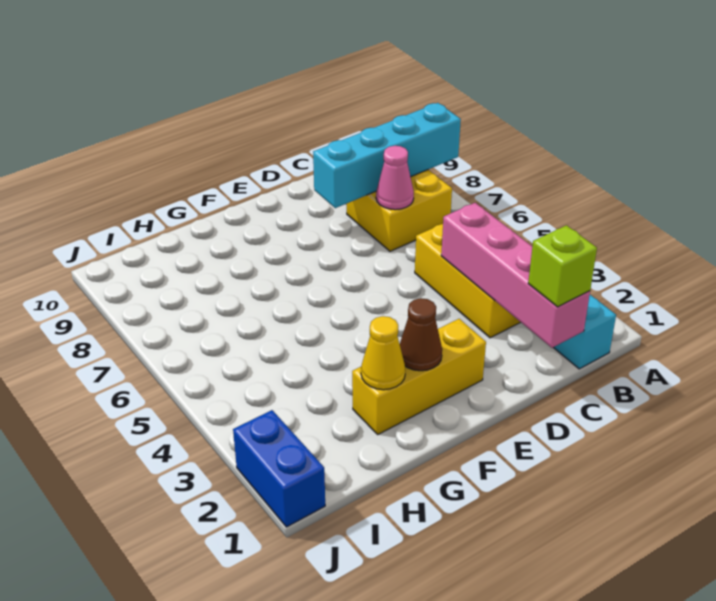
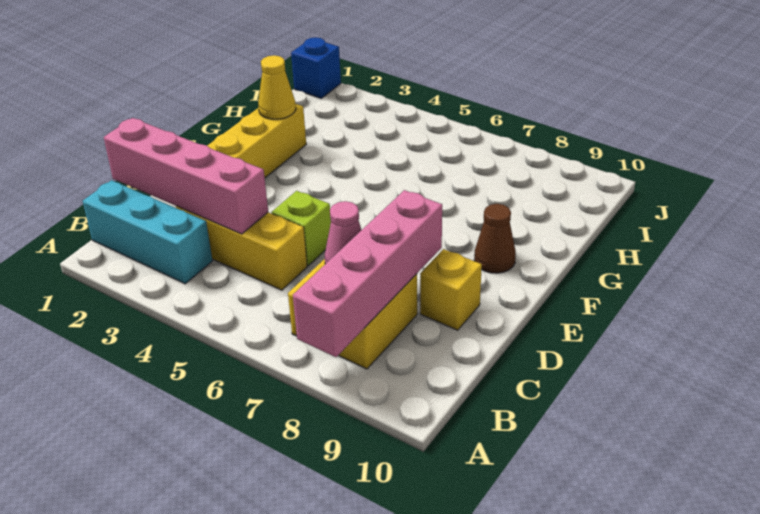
cyan brick A8:D8 level 2 -> pink brick A8:D8 level 2
lime brick C1 level 3 -> lime brick D5 level 1
none -> yellow brick D9 level 1
brown cone F2 level 2 -> brown cone F9 level 1
blue brick J1:J2 level 1 -> blue brick J1 level 1

